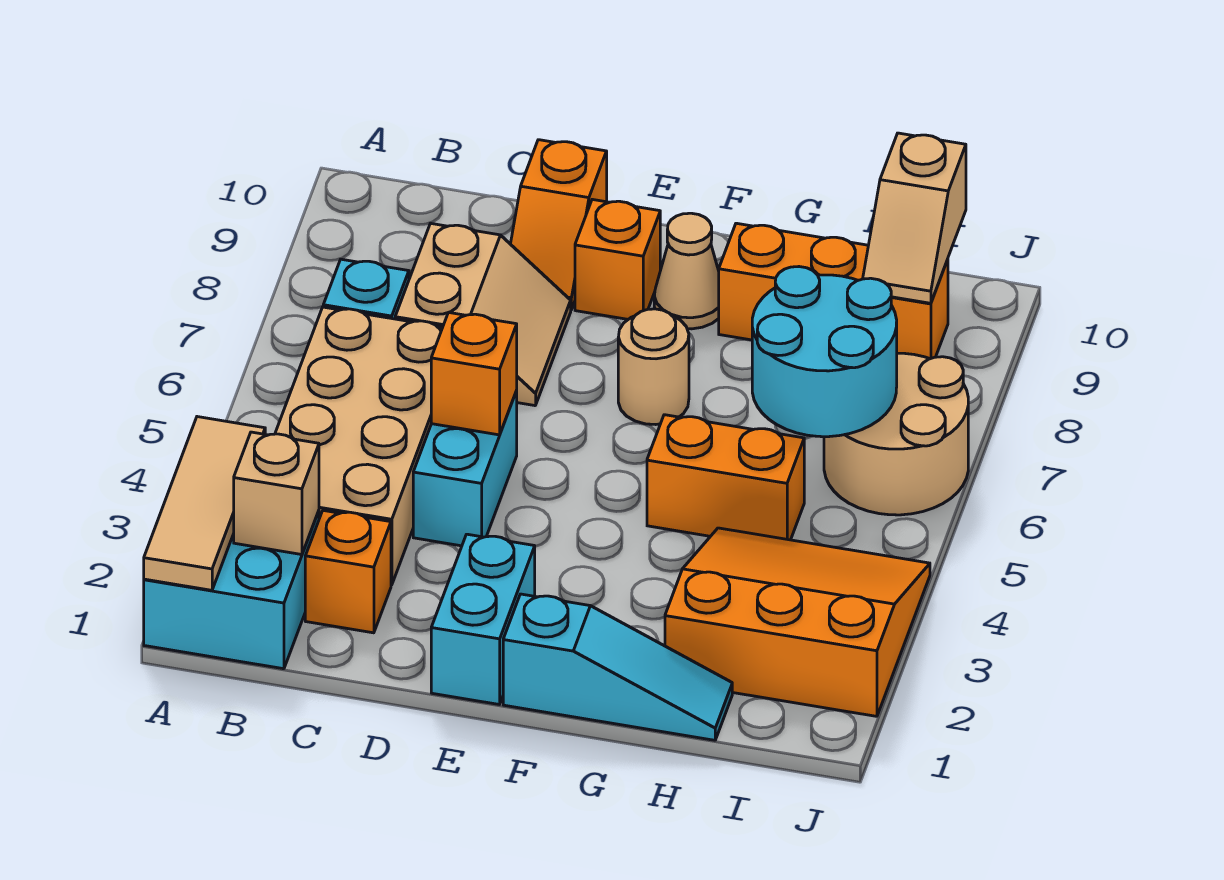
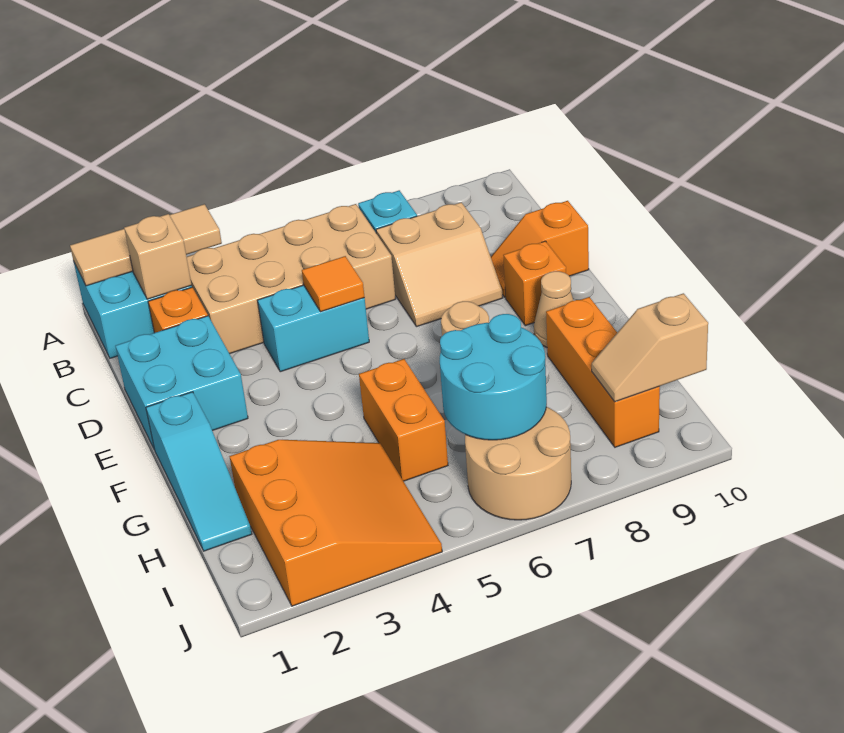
orange brick D5 level 2 -> orange tile D5 level 2
cyan brick E1:E2 level 1 -> cyan brick D1:E2 level 1

